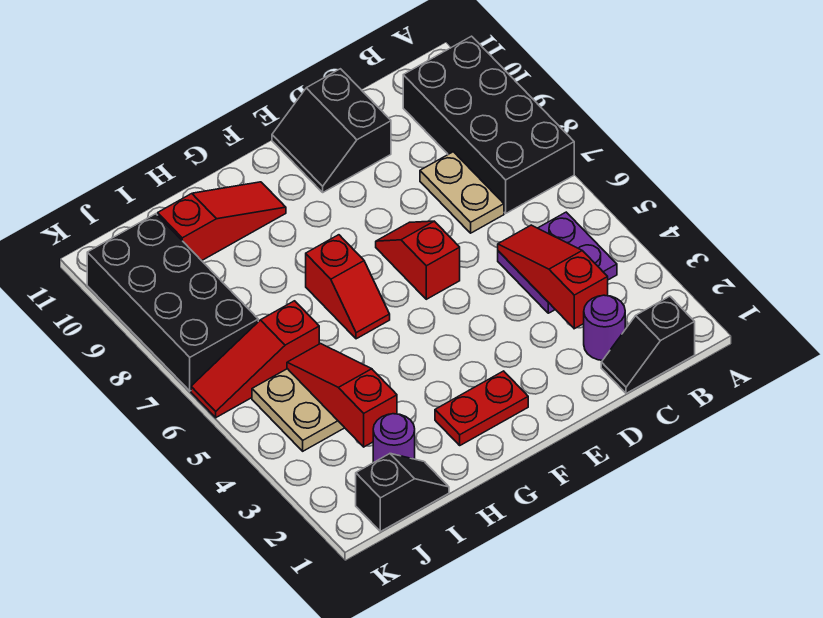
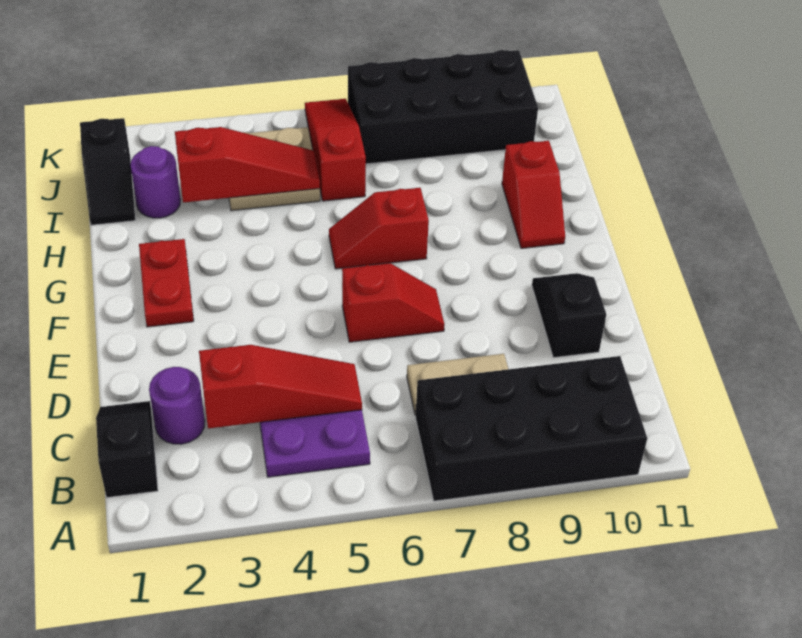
black slope D10:E11 level 1 top D -> black slope D10:E10 level 1 top D
red slope G10:I10 level 1 top I -> red slope G10:H10 level 1 top H

